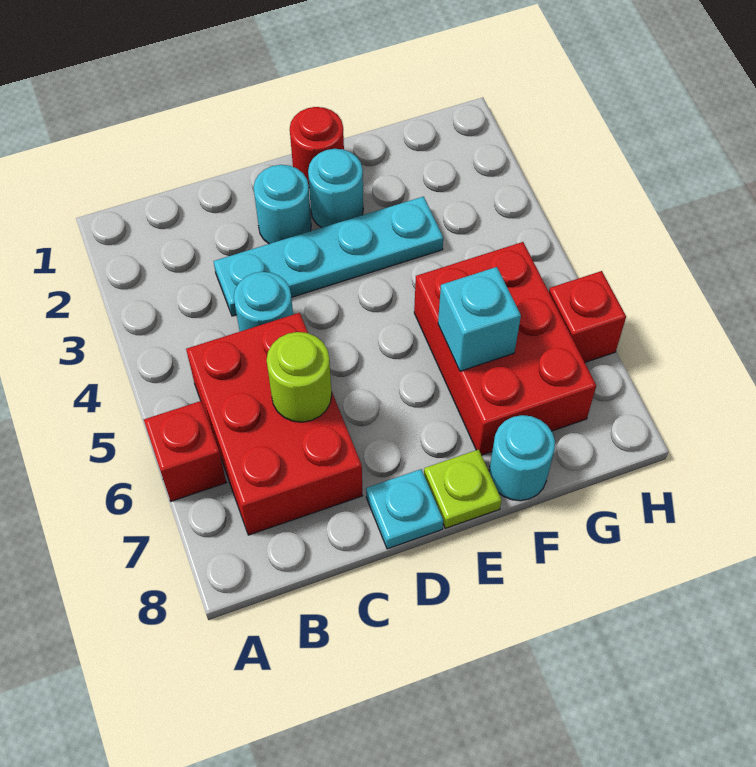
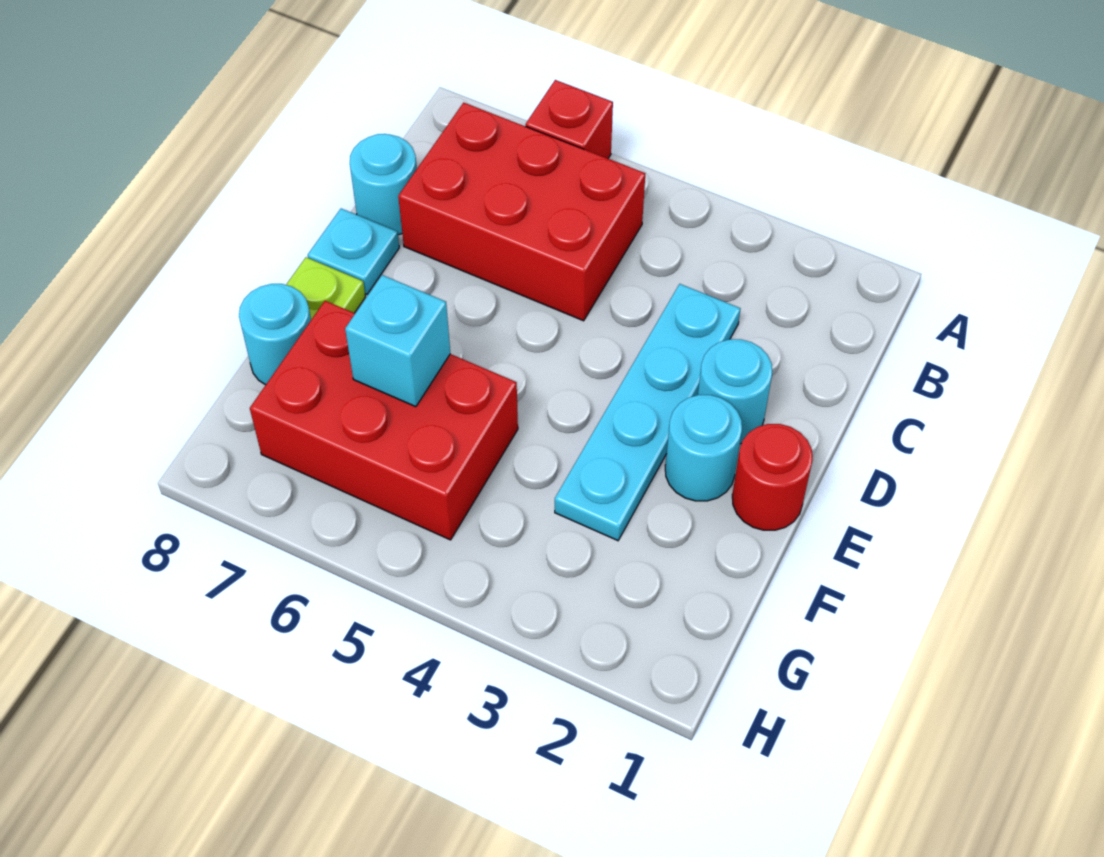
cyan round brick C4 level 1 -> cyan round brick C8 level 1
lime round brick C6 level 2 -> none
red brick H6 level 1 -> none

